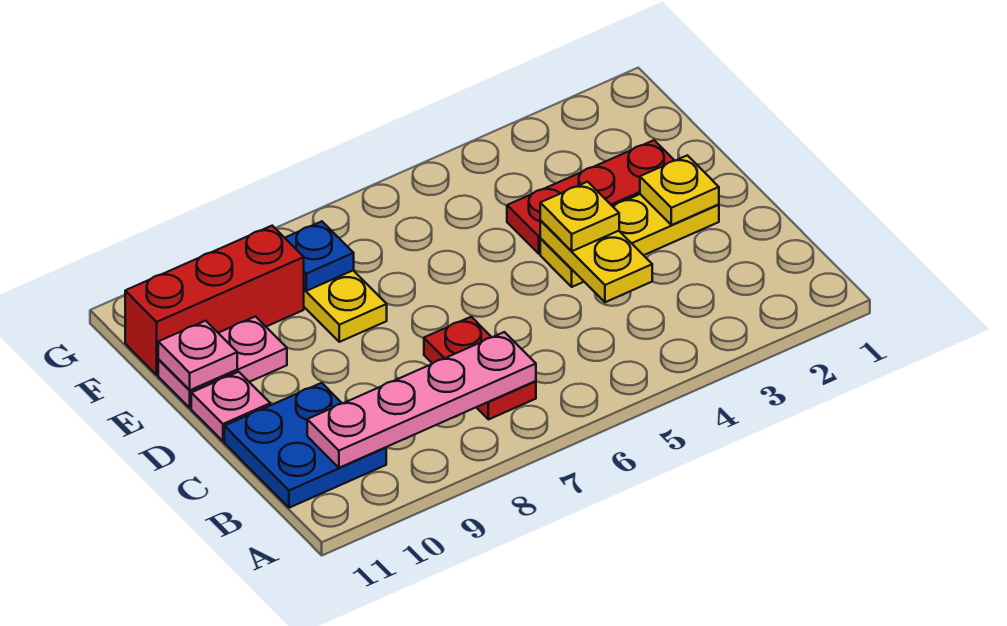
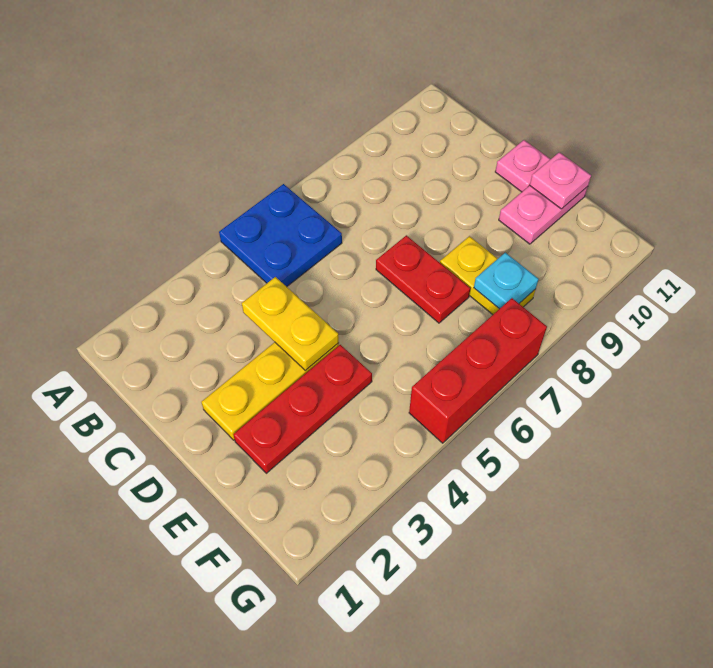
red plate B7:C7 level 1 -> red plate D7:E7 level 1
pink plate B7:B10 level 2 -> none
blue plate B10:C11 level 1 -> blue plate A5:B6 level 1
yellow plate D2 level 2 -> none
yellow plate D4 level 3 -> none
blue plate F8 level 2 -> cyan plate F8 level 2
red brick F9:F11 level 1 -> red brick G5:G7 level 1

